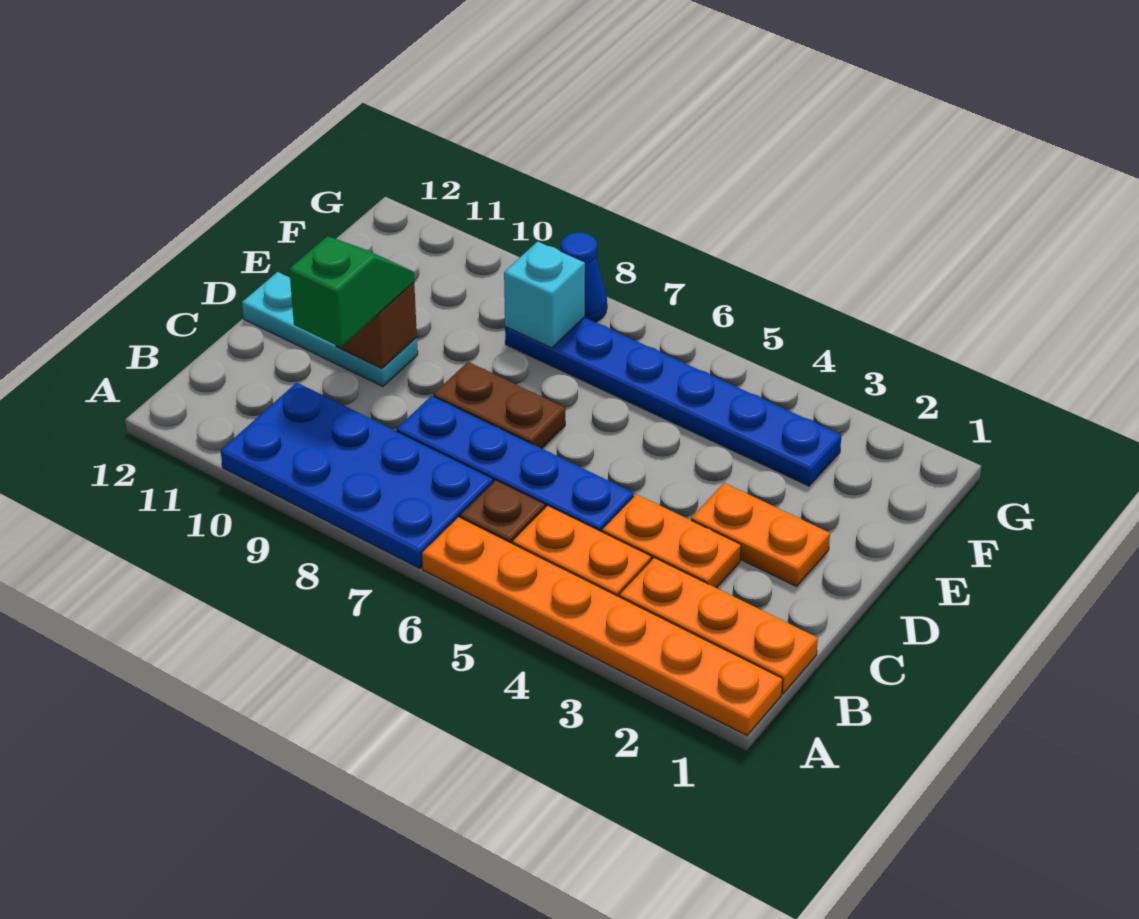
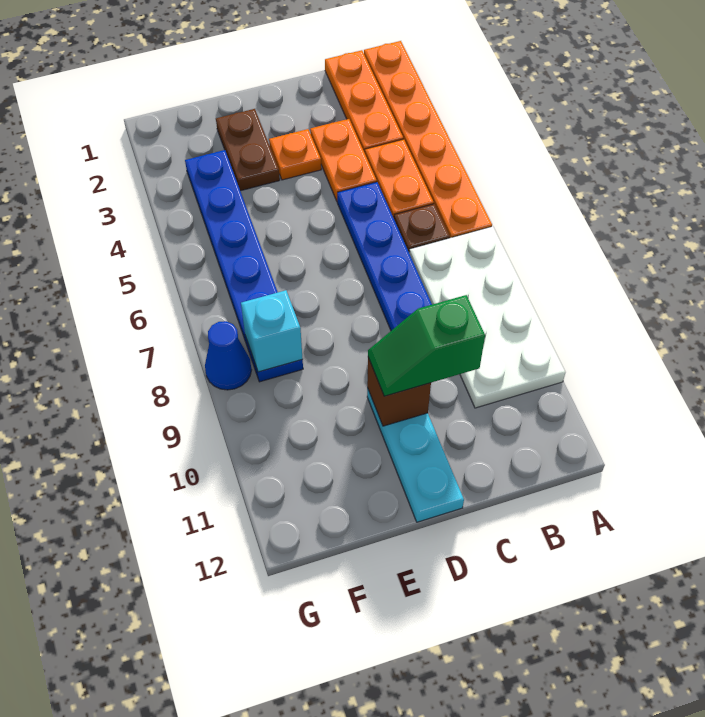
blue plate A7:B10 level 1 -> white plate A7:B10 level 1
orange plate D2:D3 level 1 -> orange plate D3 level 1
brown plate D7:D8 level 1 -> brown plate E2:E3 level 1

